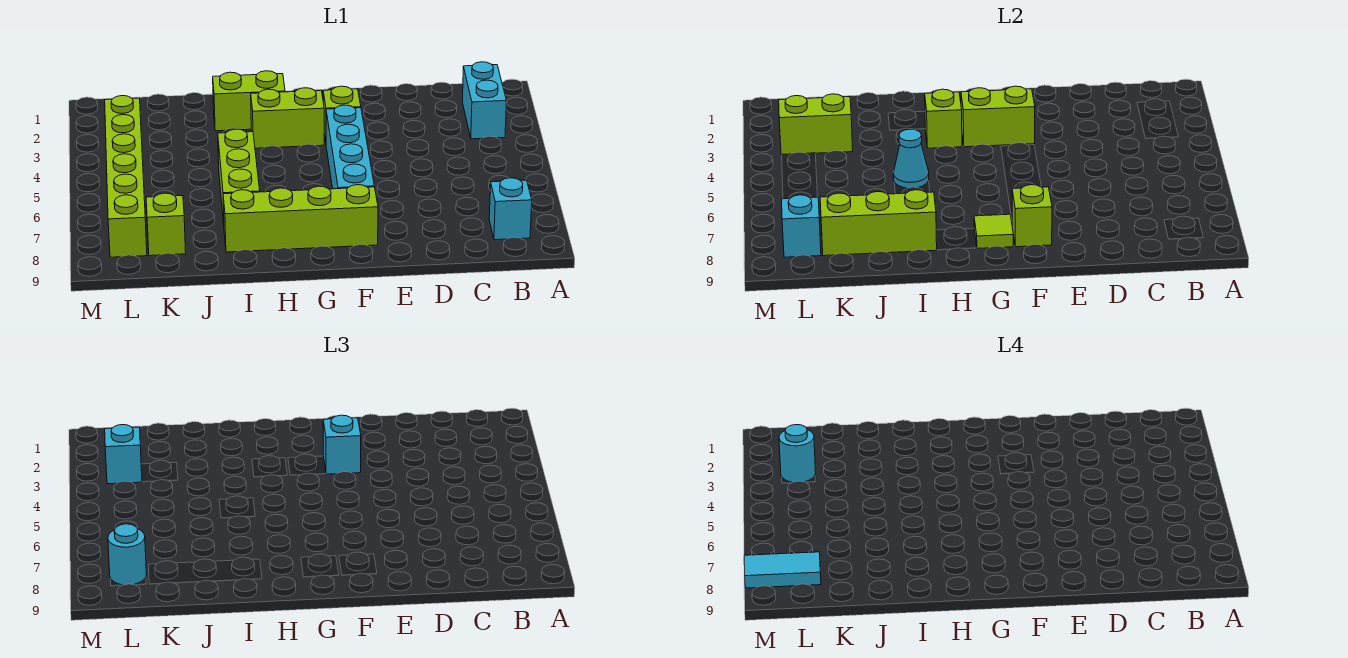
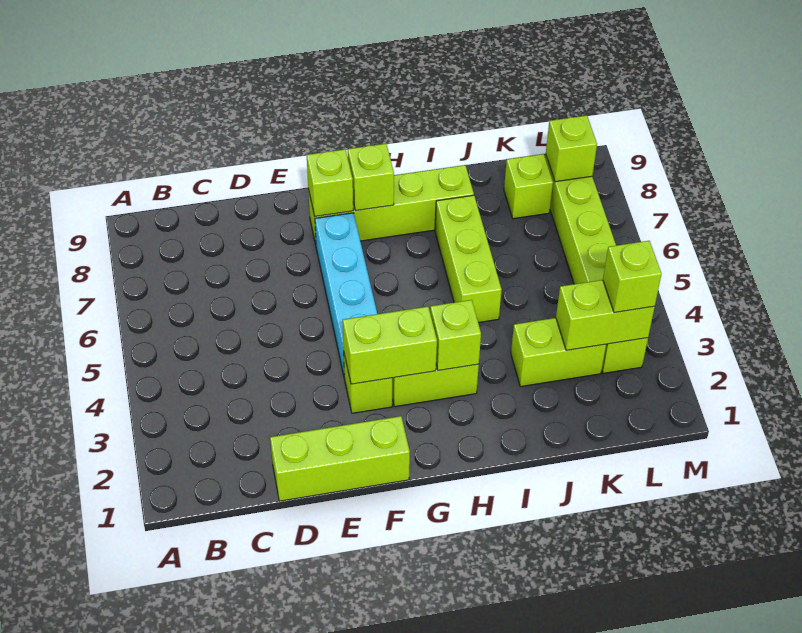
cyan brick B2:B3 level 1 -> none
cyan brick B8 level 1 -> none
cyan brick F3 level 3 -> none
lime tile G8 level 2 -> lime brick G8 level 2
lime brick H2:I2 level 1 -> lime brick J3:K3 level 1
cyan cone I5 level 2 -> none
lime brick I8:K8 level 2 -> lime brick D1:F1 level 1
cyan brick L3 level 3 -> lime brick L3 level 3
cyan round brick L3 level 4 -> none
cyan brick L8 level 2 -> lime brick L8 level 2
cyan round brick L8 level 3 -> none
cyan tile L8:M8 level 4 -> none

